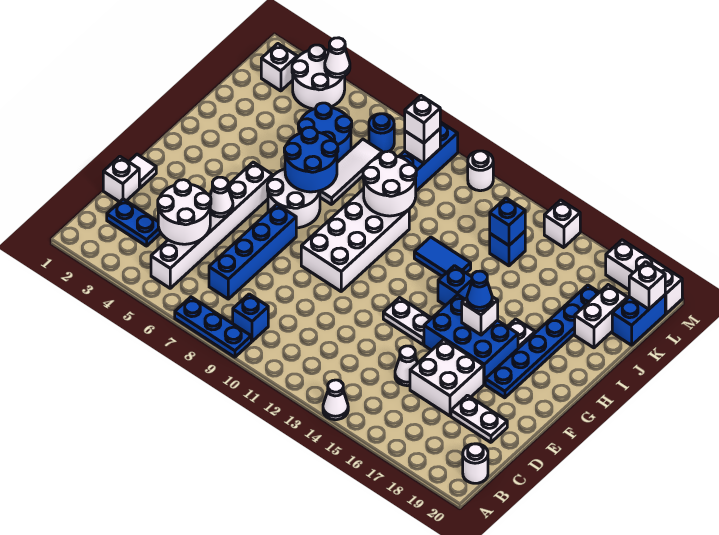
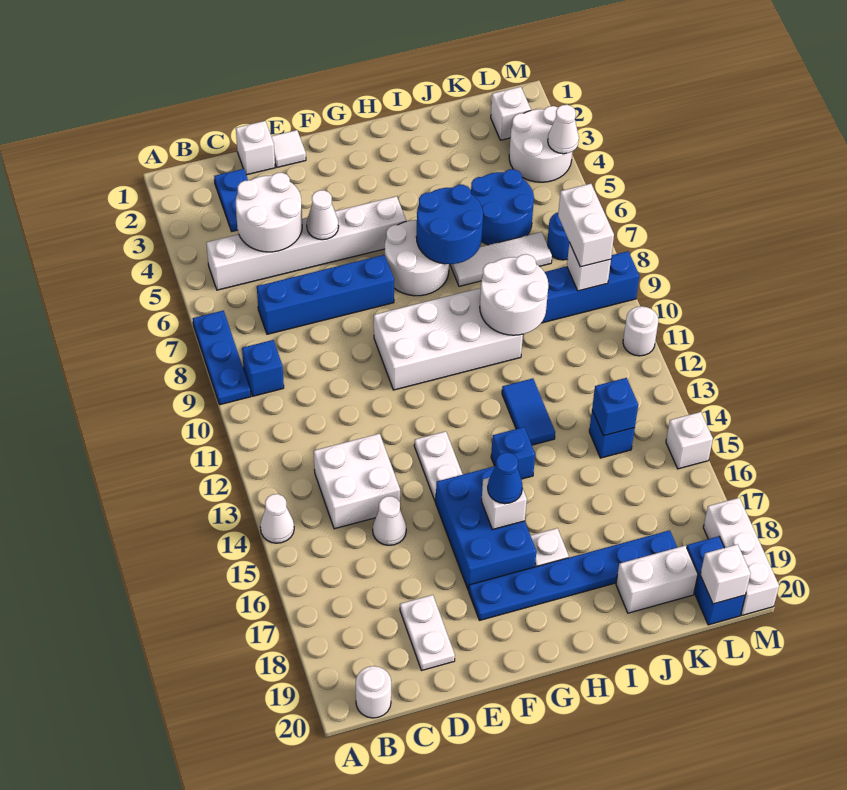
white brick D16:E17 level 1 -> white brick C13:D14 level 1
blue brick K20:L20 level 1 -> blue brick L19:L20 level 1
white brick L9 level 3 -> white brick L8:L9 level 3

